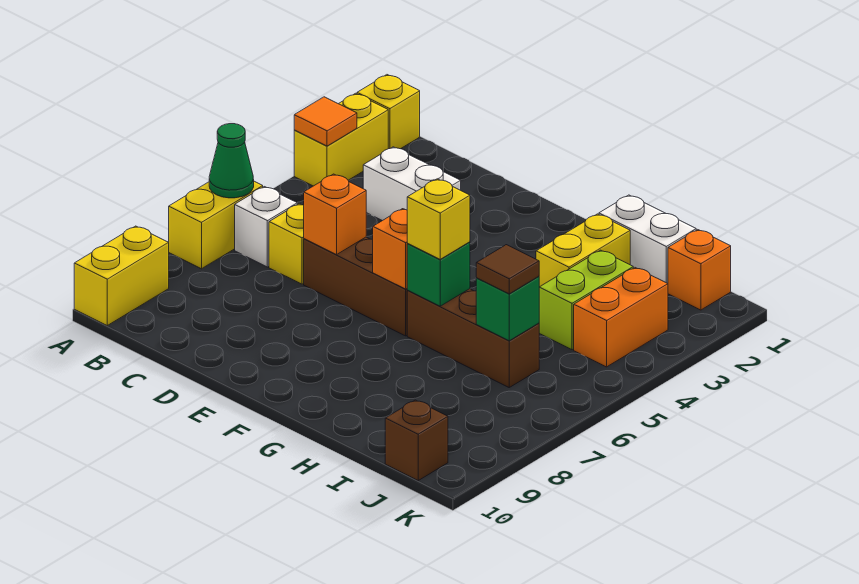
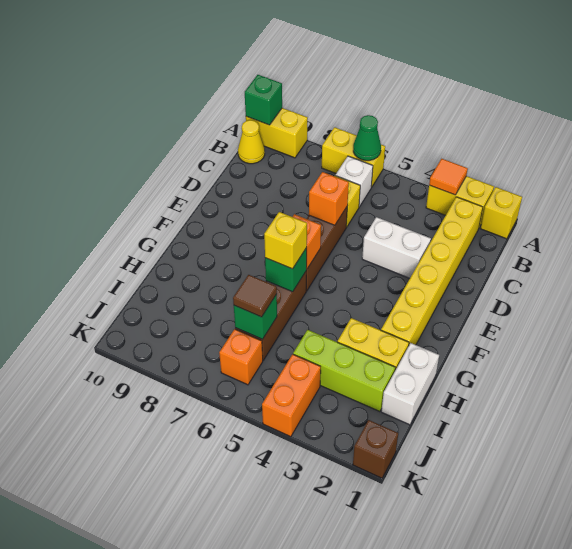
none -> green brick A10 level 2
none -> yellow brick B2:G2 level 1
none -> yellow cone B10 level 1
white brick C3:D3 level 1 -> white brick D3:D4 level 1
lime brick I3:I4 level 1 -> lime brick I2:I4 level 1
orange brick J1 level 1 -> orange brick J6 level 1
orange brick J3:J4 level 1 -> orange brick J4:K4 level 1
brown brick J10 level 1 -> brown brick K1 level 1

